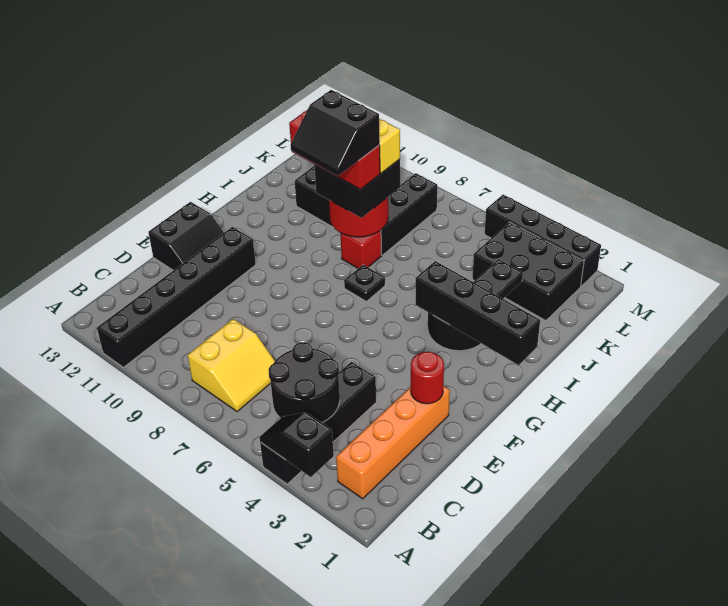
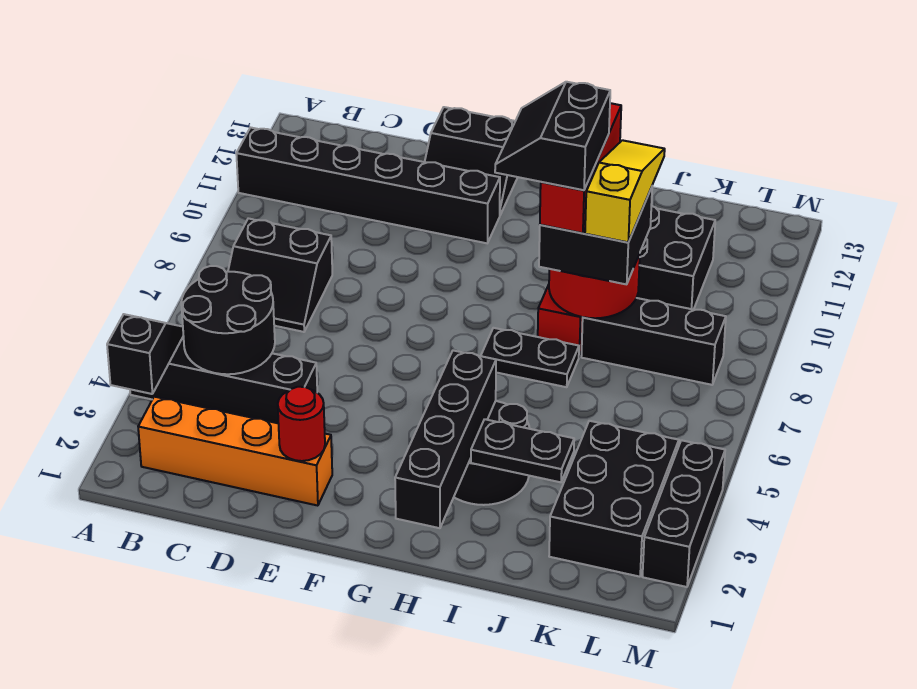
yellow slope B7:C8 level 1 top 8 -> black slope B7:C8 level 1 top 8
black plate H7 level 1 -> black plate H7:I7 level 1
black brick M2:M5 level 1 -> black brick M2:M4 level 1

